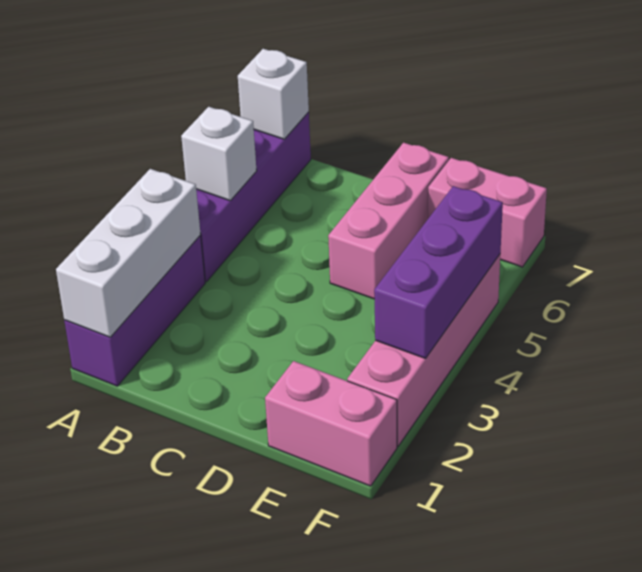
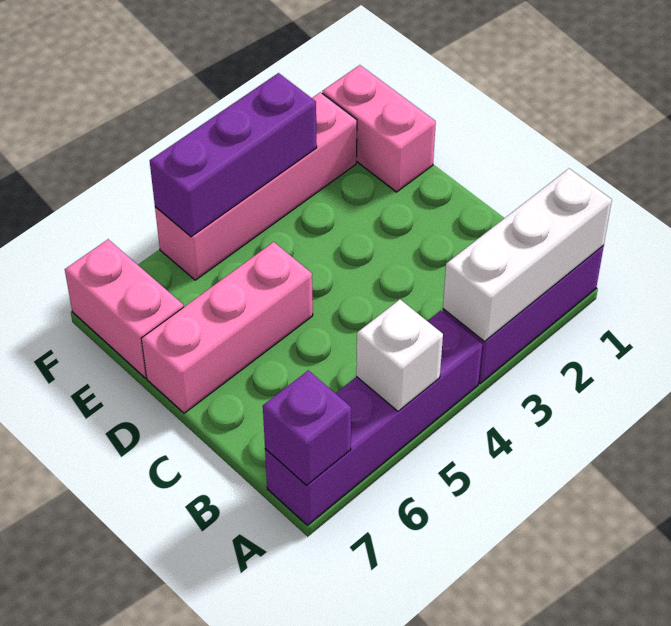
white brick A7 level 2 -> purple brick A7 level 2

